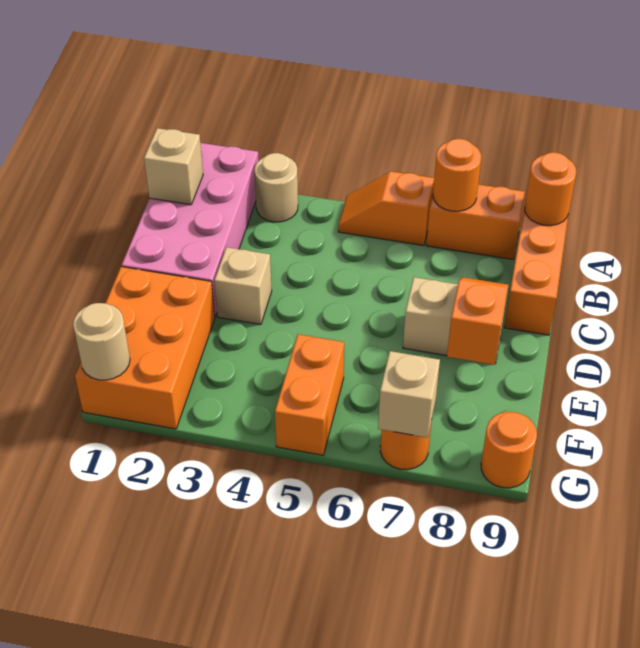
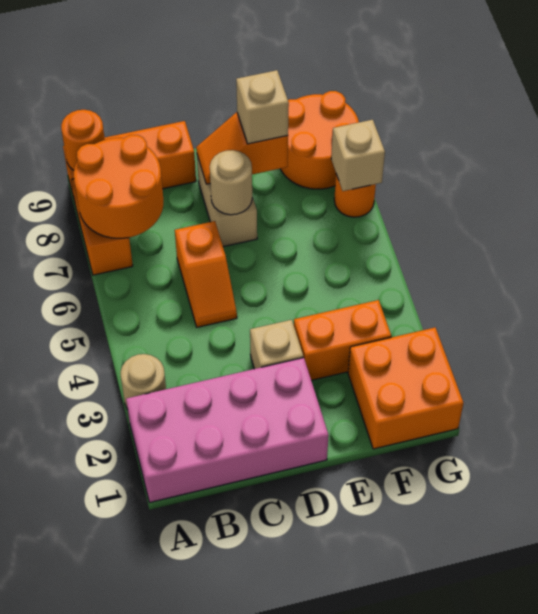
orange slope A5:A6 level 1 top 6 -> orange slope C5:C6 level 1 top 6
orange round brick A7 level 2 -> orange round brick A7:B8 level 2
tan brick B1 level 2 -> tan brick E8 level 3
orange brick E1:G2 level 1 -> orange brick F1:G2 level 1
orange brick F5:G5 level 1 -> orange brick E3:F3 level 1
tan round brick G1 level 2 -> tan round brick D7 level 2
orange round brick G9 level 1 -> orange round brick F8:G9 level 1

